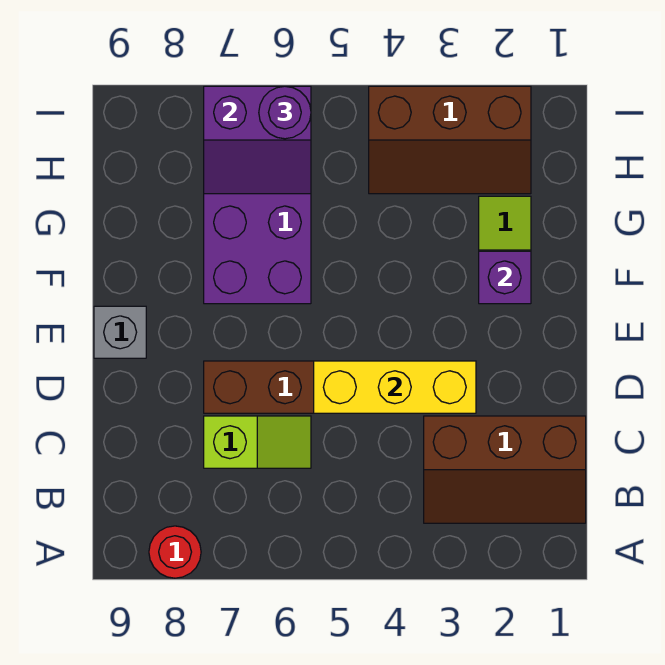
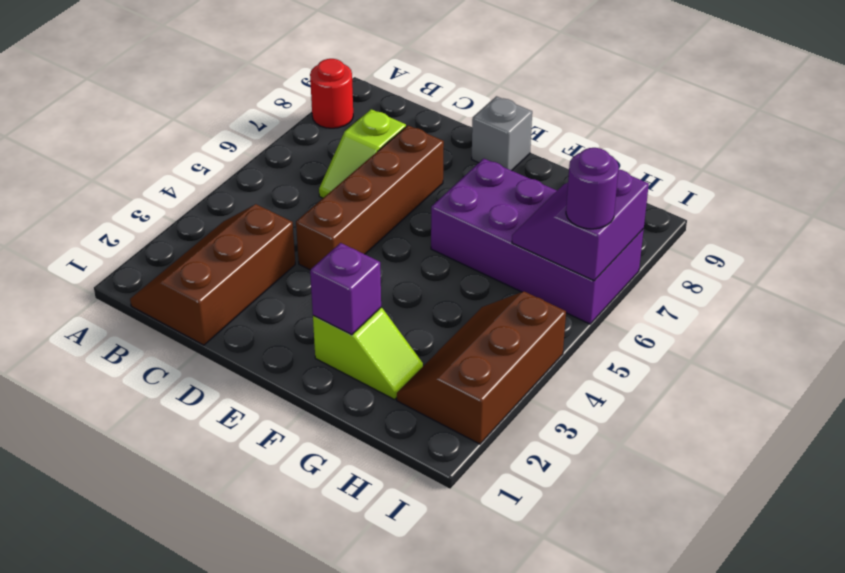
yellow brick D3:D5 level 2 -> none

